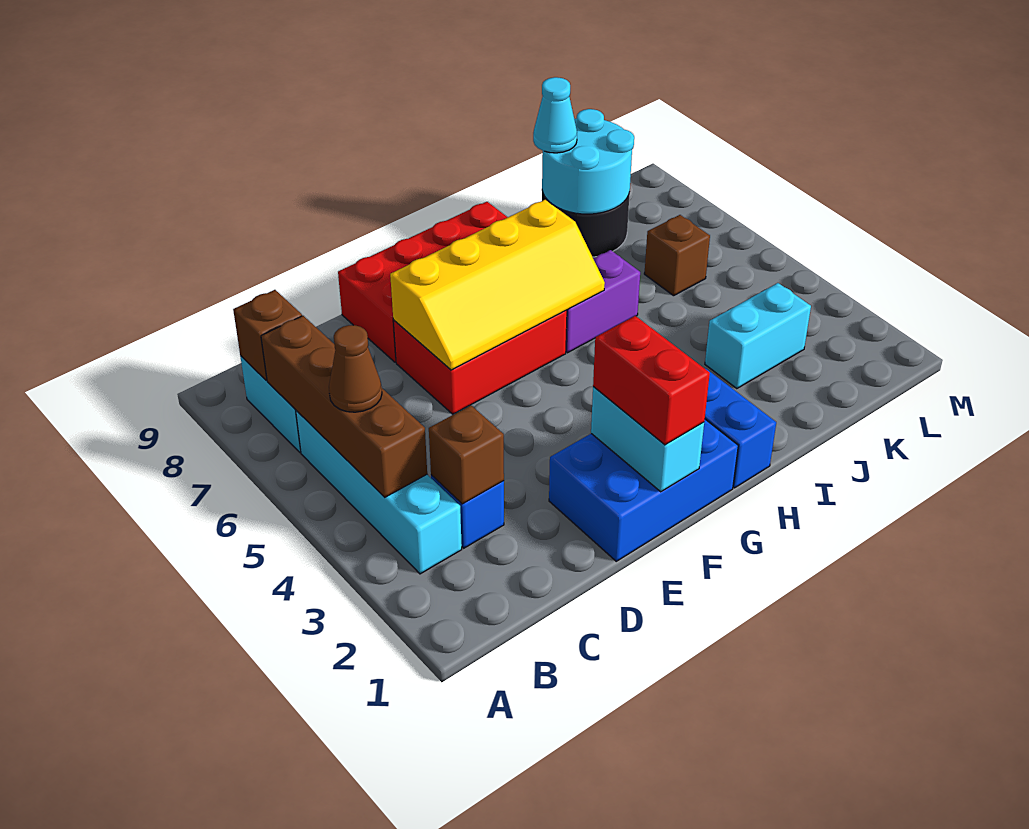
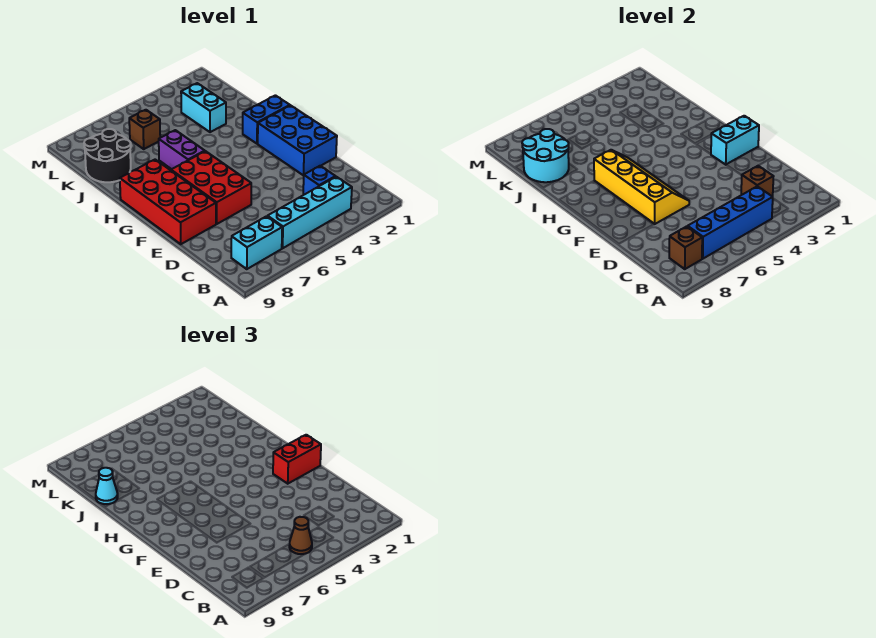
brown brick B4:B7 level 2 -> blue brick B4:B7 level 2

